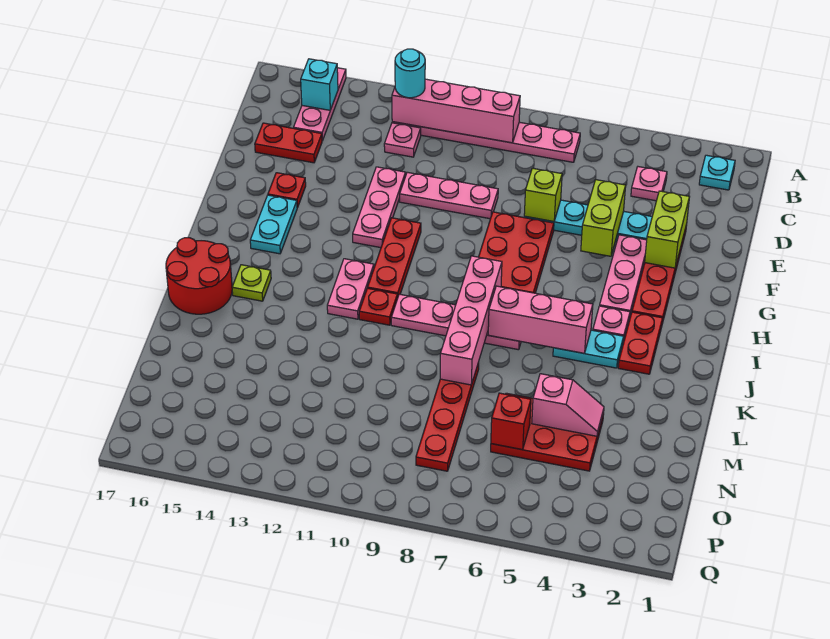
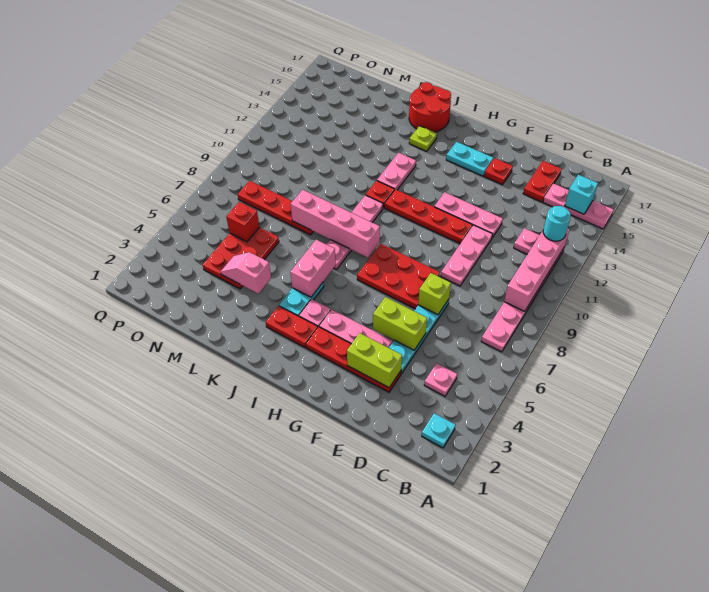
red plate G11:I11 level 1 -> red plate F11:I11 level 1
pink plate I12:J12 level 1 -> pink plate J12:J13 level 1
pink brick J5:J7 level 2 -> pink brick J5:J6 level 2
pink slope M4:M5 level 2 top 5 -> pink slope L4:M4 level 2 top L

